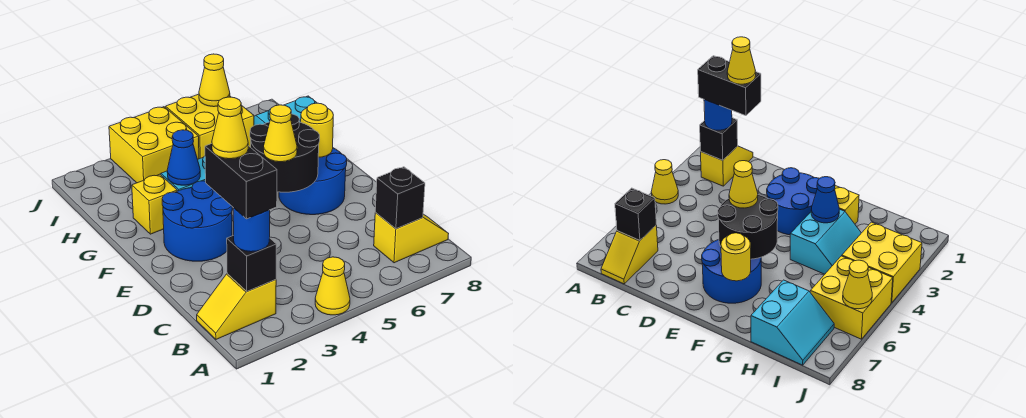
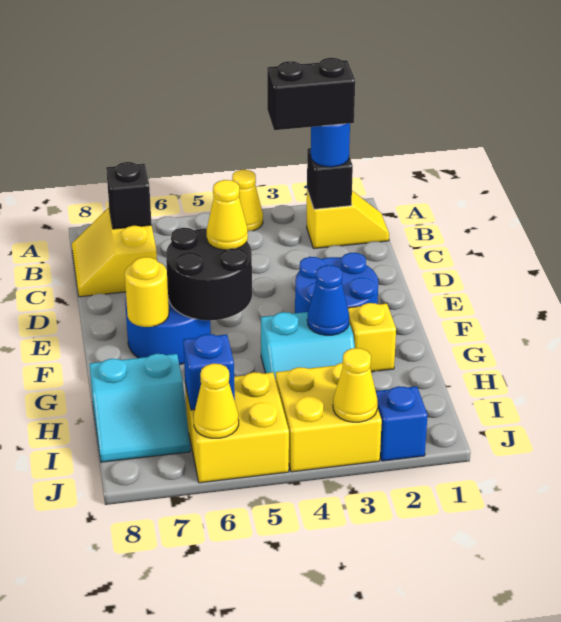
black brick B2:C2 level 4 -> black brick B2:B3 level 4
yellow slope B7:B8 level 1 top 7 -> yellow slope B7:C8 level 1 top 7
yellow cone C2 level 5 -> yellow cone J3 level 2
none -> blue brick I6 level 2
none -> blue brick J2 level 1

